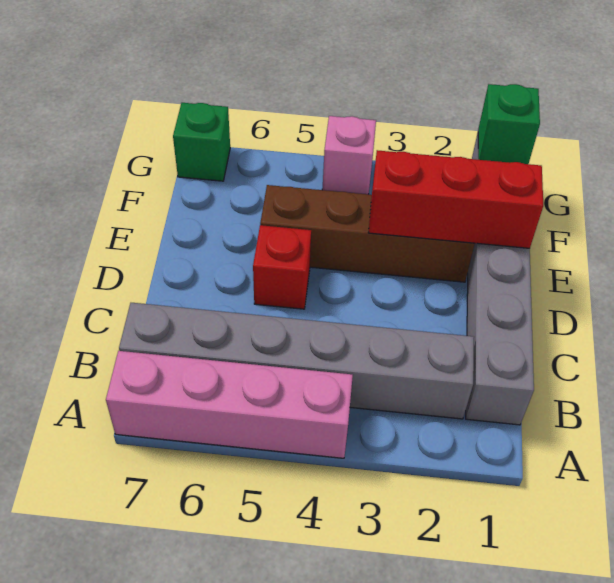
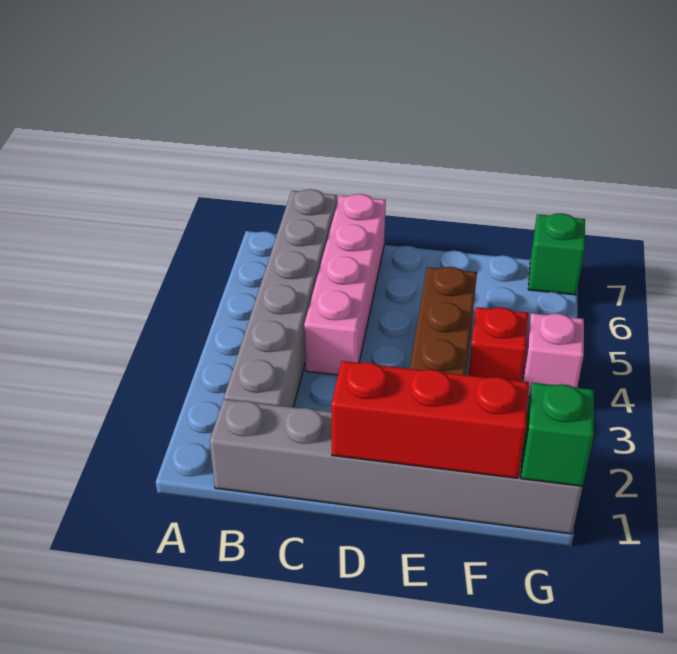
pink brick A4:A7 level 1 -> pink brick C4:C7 level 1
red brick D5 level 1 -> red brick F4 level 1
red brick E1:E3 level 2 -> red brick D1:F1 level 2

